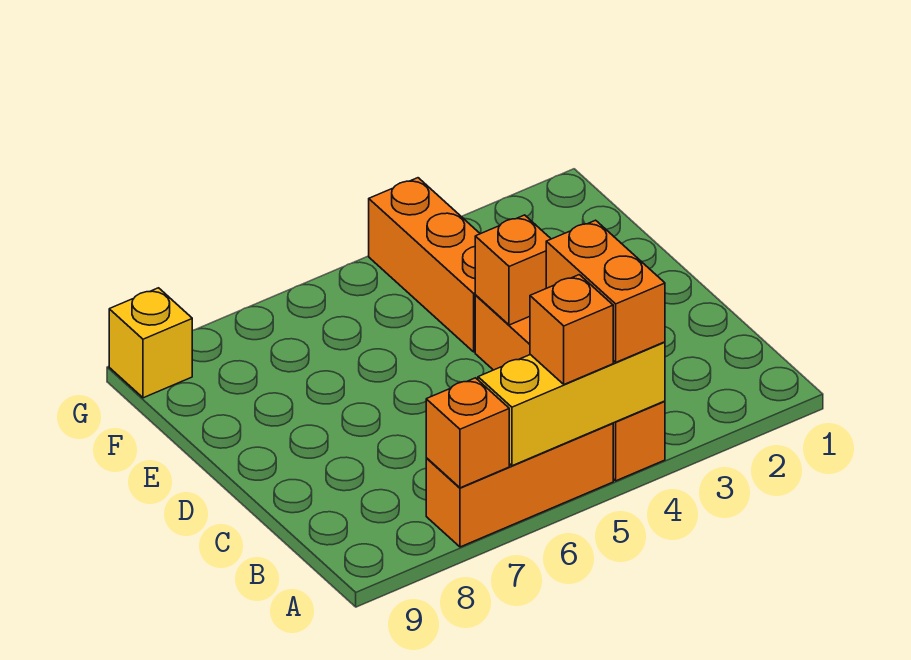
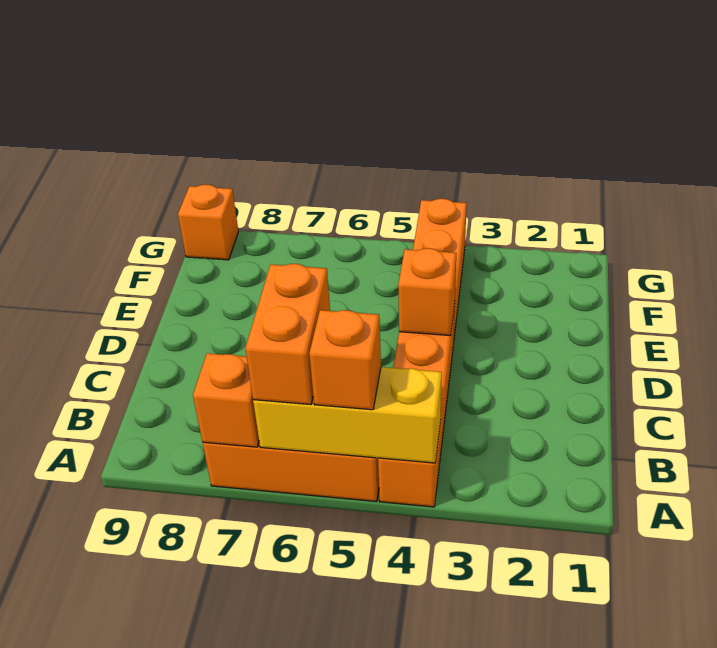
orange brick A4:B4 level 3 -> orange brick A6:B6 level 3
yellow brick G9 level 1 -> orange brick G9 level 1

